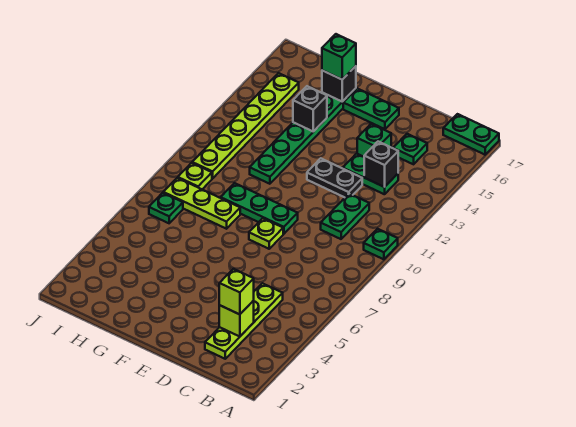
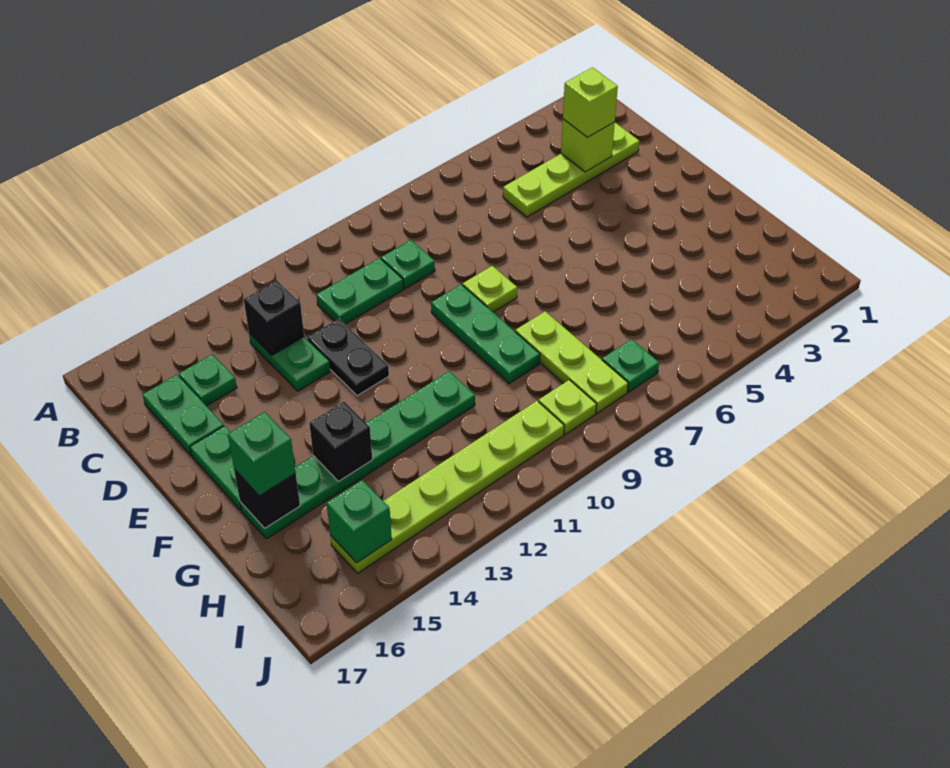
green plate A10 level 1 -> green plate C9 level 1
green plate A17:B17 level 1 -> green plate C16:D16 level 1
green brick D14 level 1 -> green brick I15 level 2

